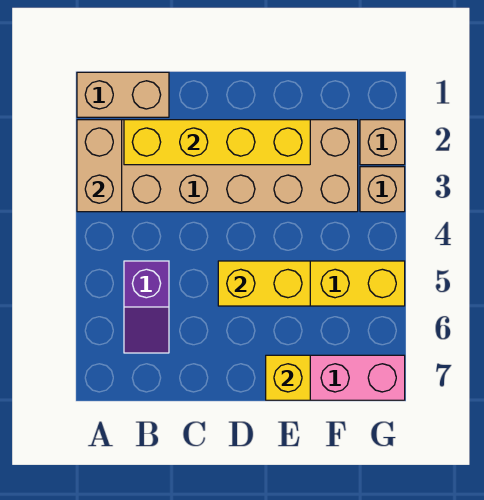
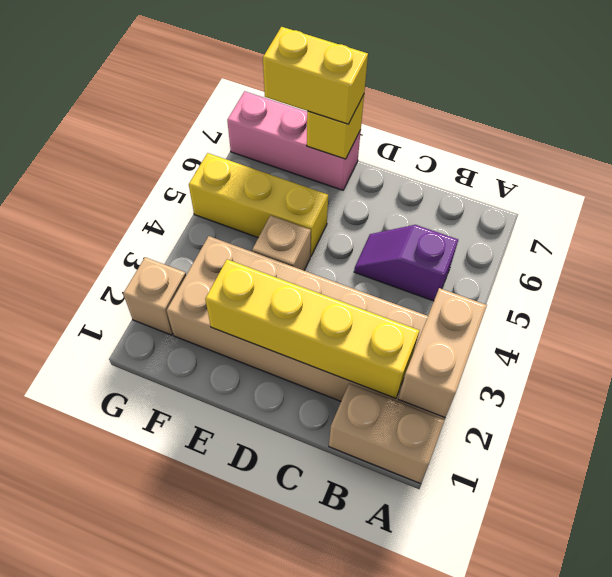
purple slope B5:B6 level 1 top 5 -> purple slope B5:C5 level 1 top B
yellow brick D5:E5 level 2 -> yellow brick E7:F7 level 3
tan brick G3 level 1 -> tan brick E4 level 1

